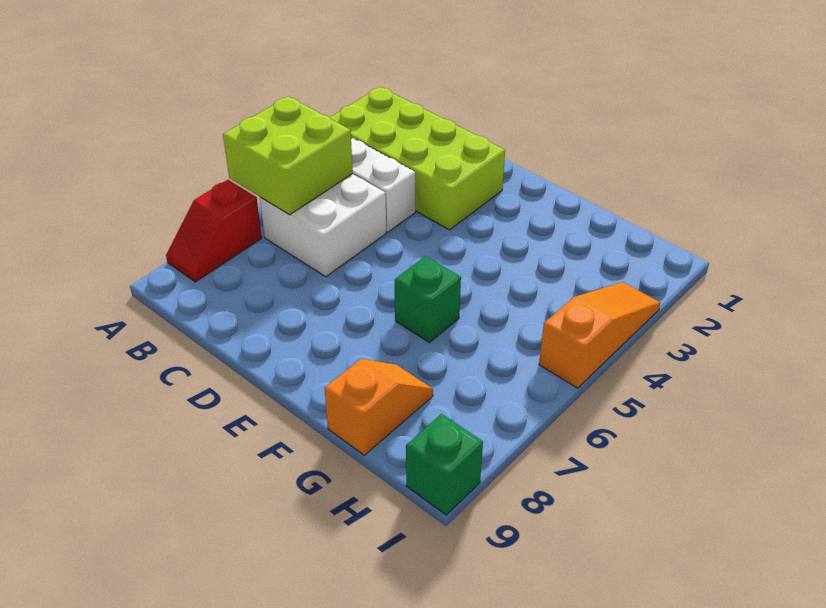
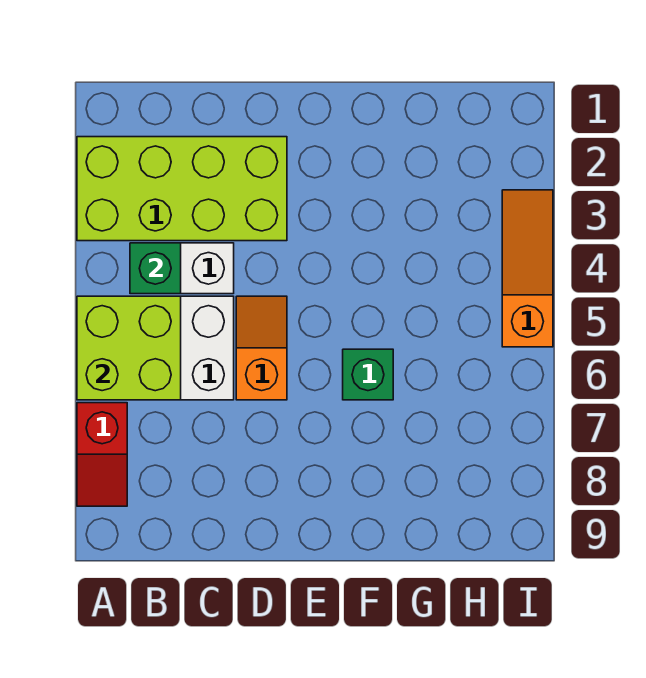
orange slope G8:G9 level 1 top 9 -> orange slope D5:D6 level 1 top 6
green brick I9 level 1 -> green brick B4 level 2

